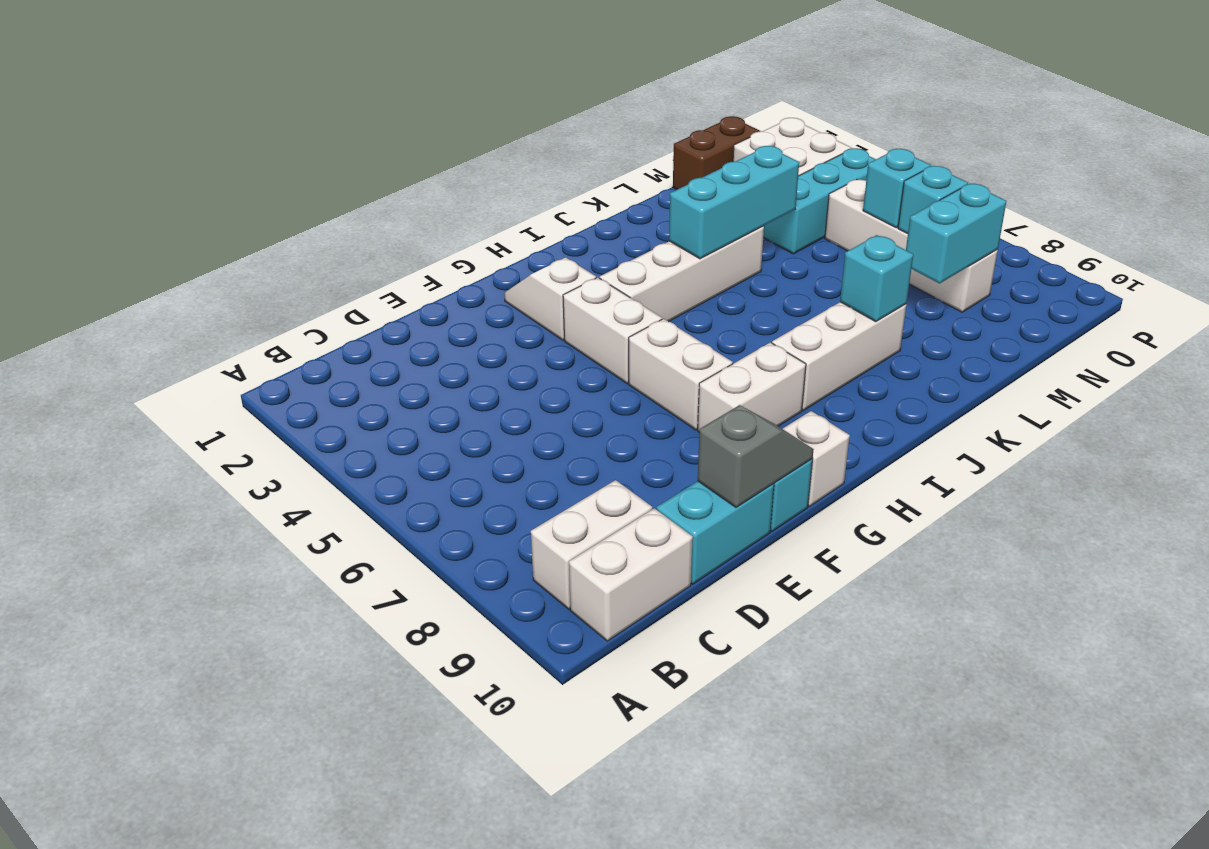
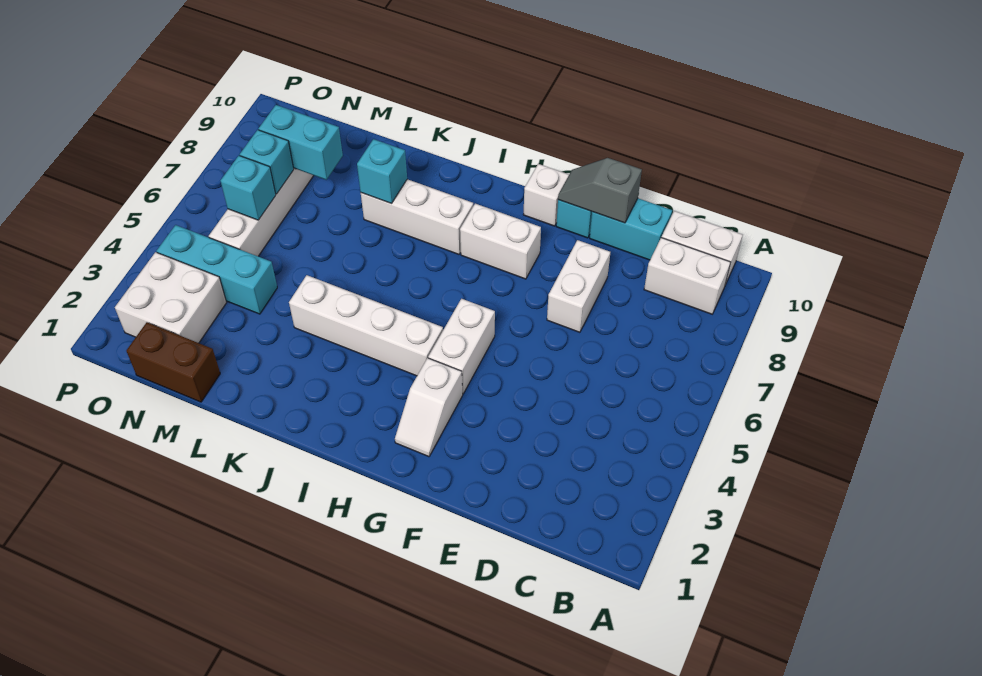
white brick G6:G7 level 1 -> white brick E7:E8 level 1
cyan brick J4:L4 level 2 -> none

